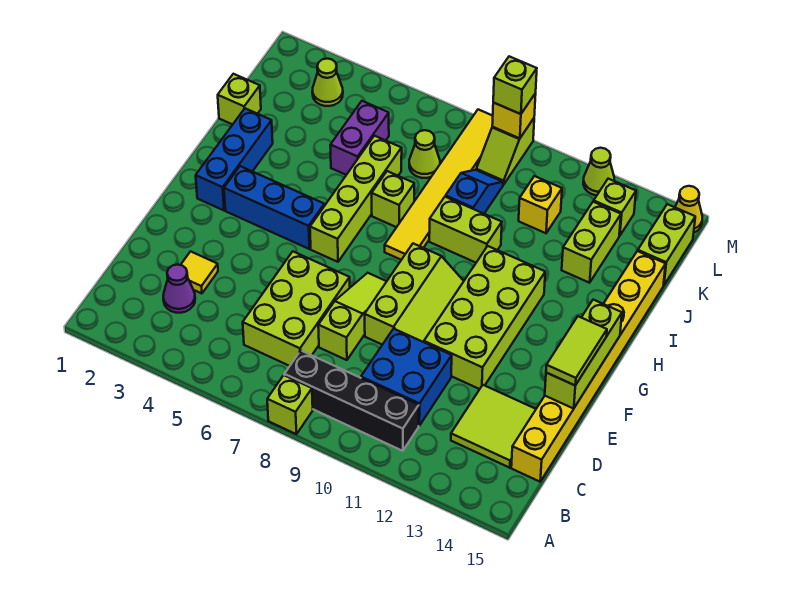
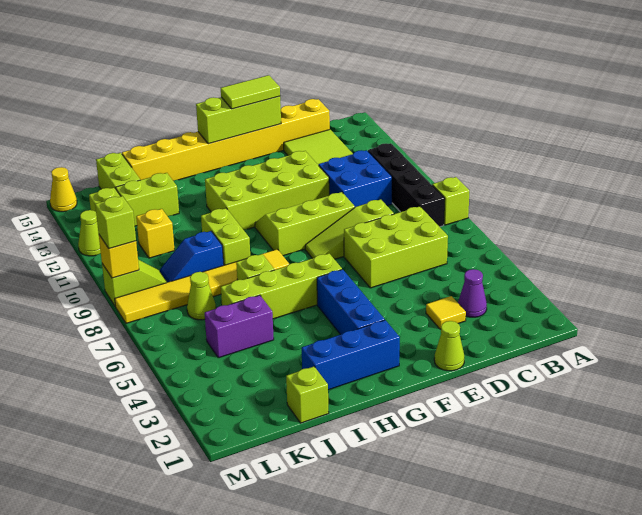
lime brick K15:L15 level 1 -> lime brick K14:K15 level 1
lime cone L3 level 1 -> lime cone E1 level 1

